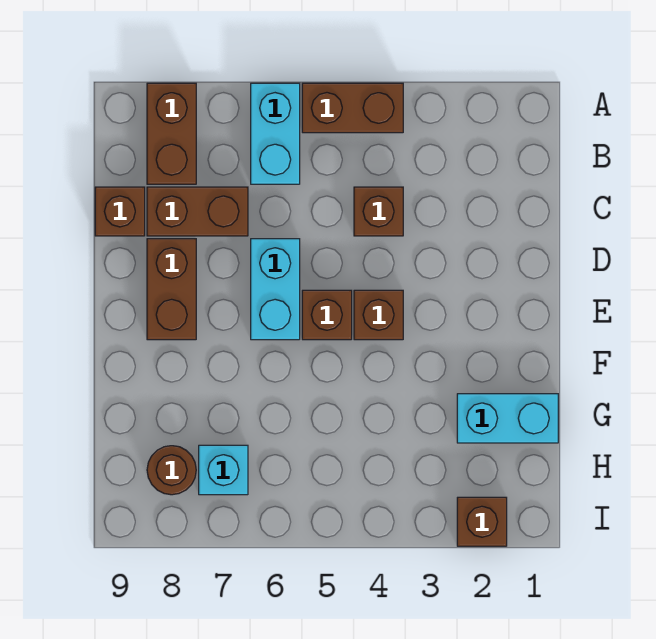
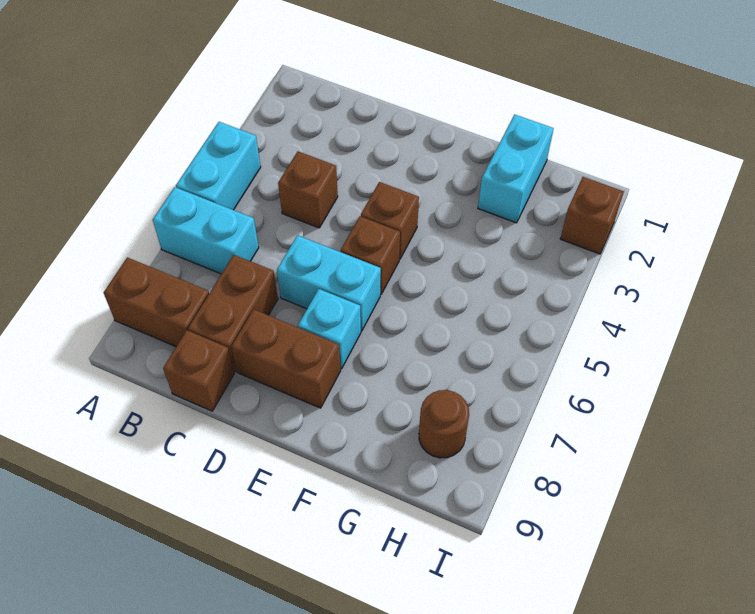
brown brick A4:A5 level 1 -> cyan brick A4:A5 level 1
cyan brick H7 level 1 -> cyan brick E7 level 1

